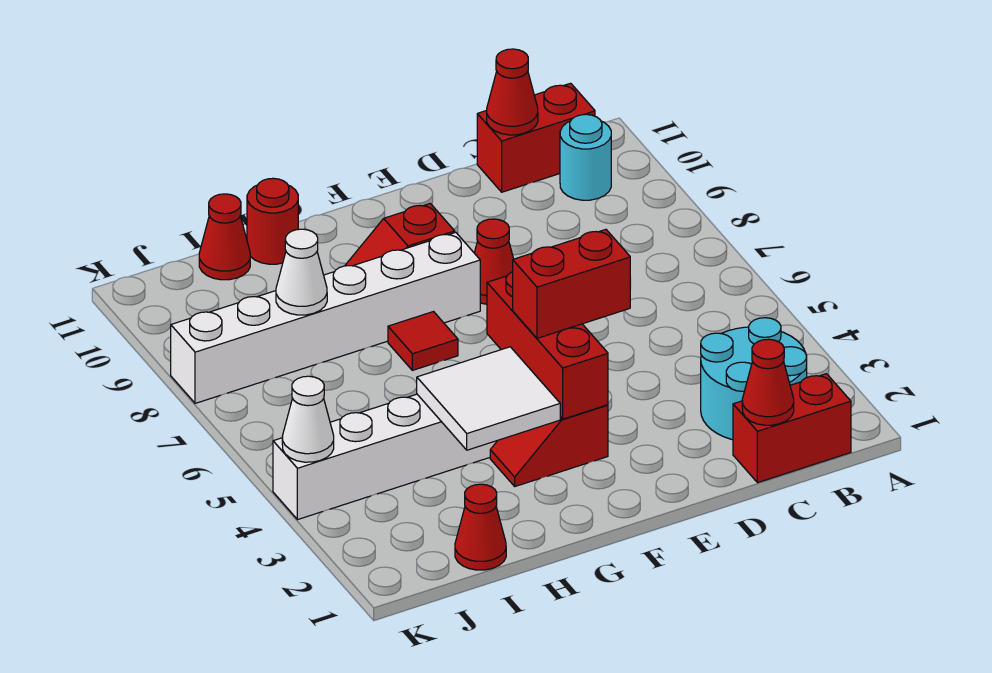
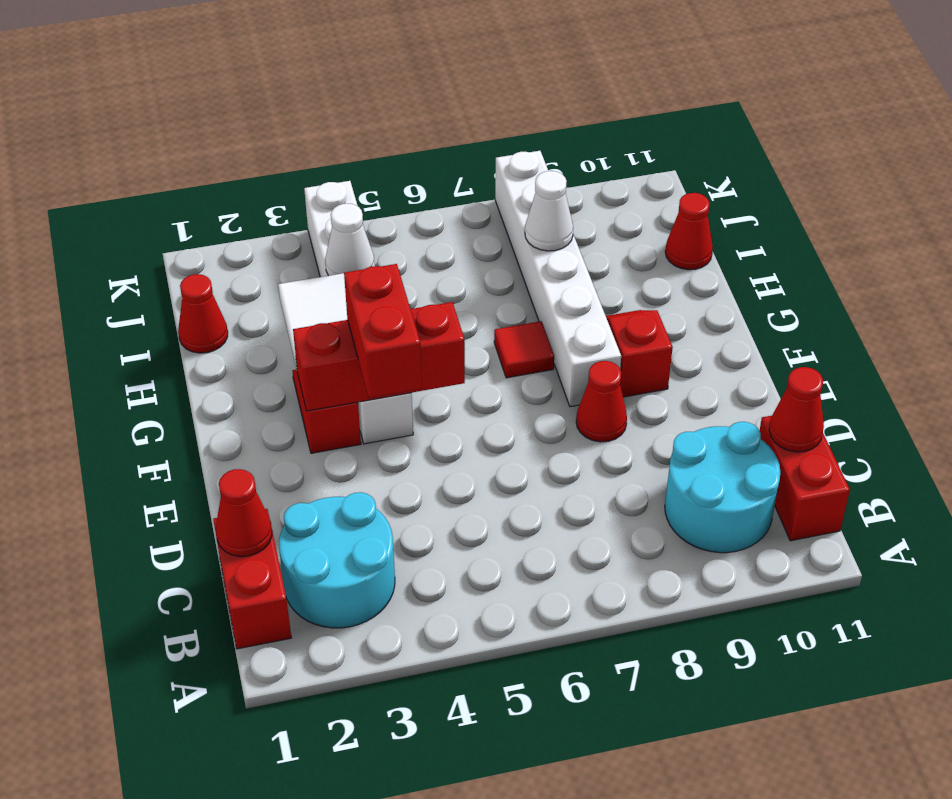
cyan round brick B10 level 1 -> cyan round brick B9:C10 level 1
red round brick H11 level 1 -> none
white cone K4 level 2 -> white cone I4 level 2

